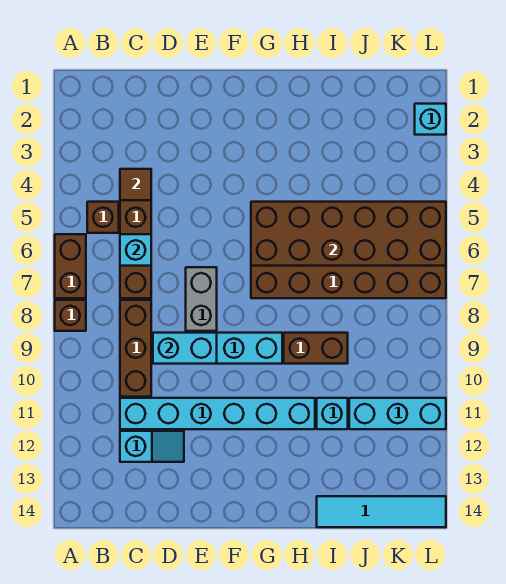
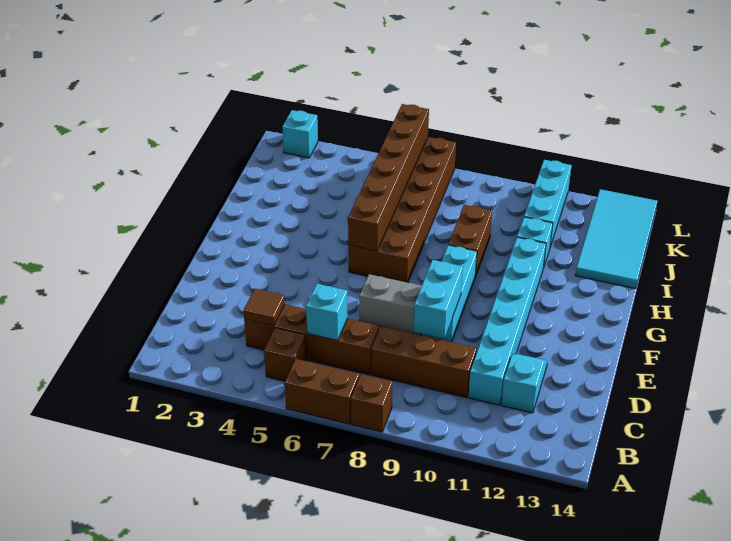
brown brick G5:L6 level 2 -> brown brick G6:L6 level 2
cyan tile I14:L14 level 1 -> cyan tile I13:L14 level 1

